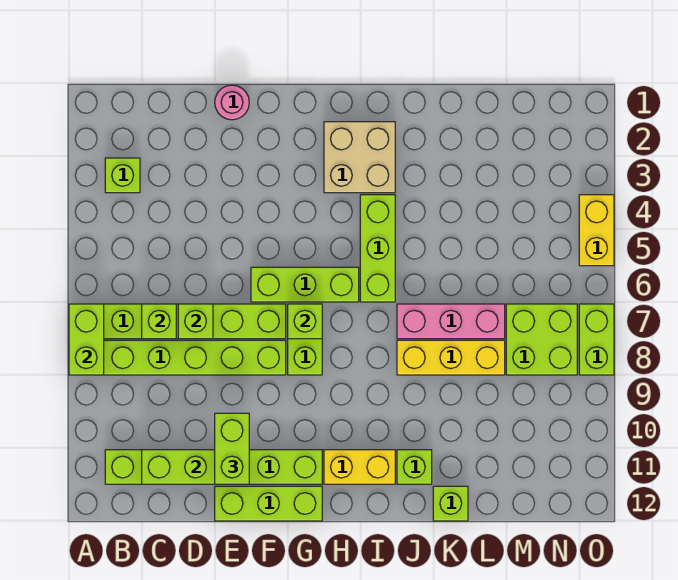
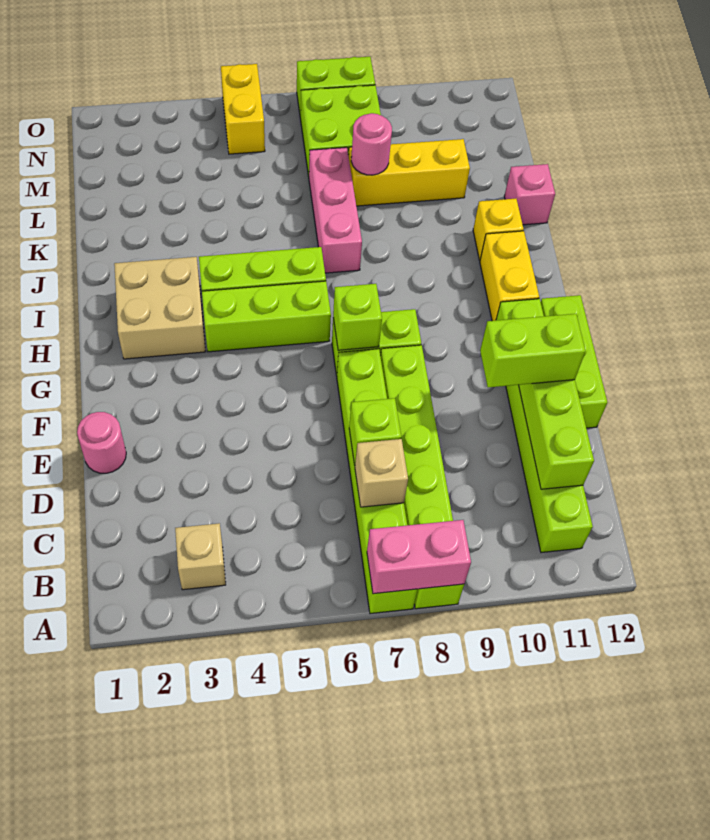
lime brick A7:A8 level 2 -> pink brick A7:A8 level 2
lime brick B3 level 1 -> tan brick B3 level 1
lime brick C7 level 2 -> tan brick C7 level 2
lime brick F6:H6 level 1 -> lime brick H4:H6 level 1
yellow brick J8:L8 level 1 -> yellow brick L8:L10 level 1
lime brick J11 level 1 -> yellow brick J11 level 1
lime brick K12 level 1 -> pink brick K12 level 1
none -> pink round brick L8 level 2
yellow brick O4:O5 level 1 -> yellow brick N5:O5 level 1

